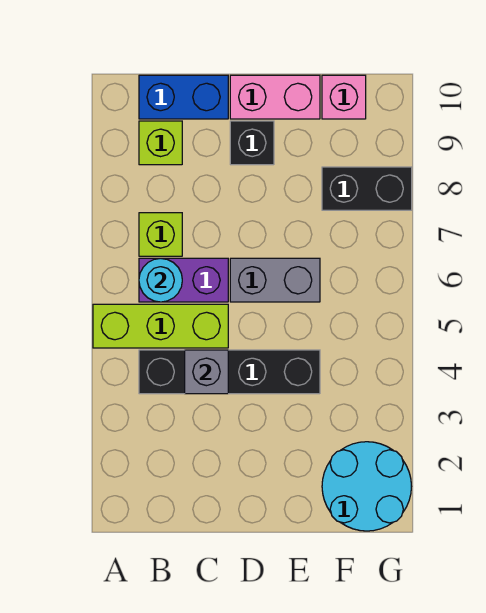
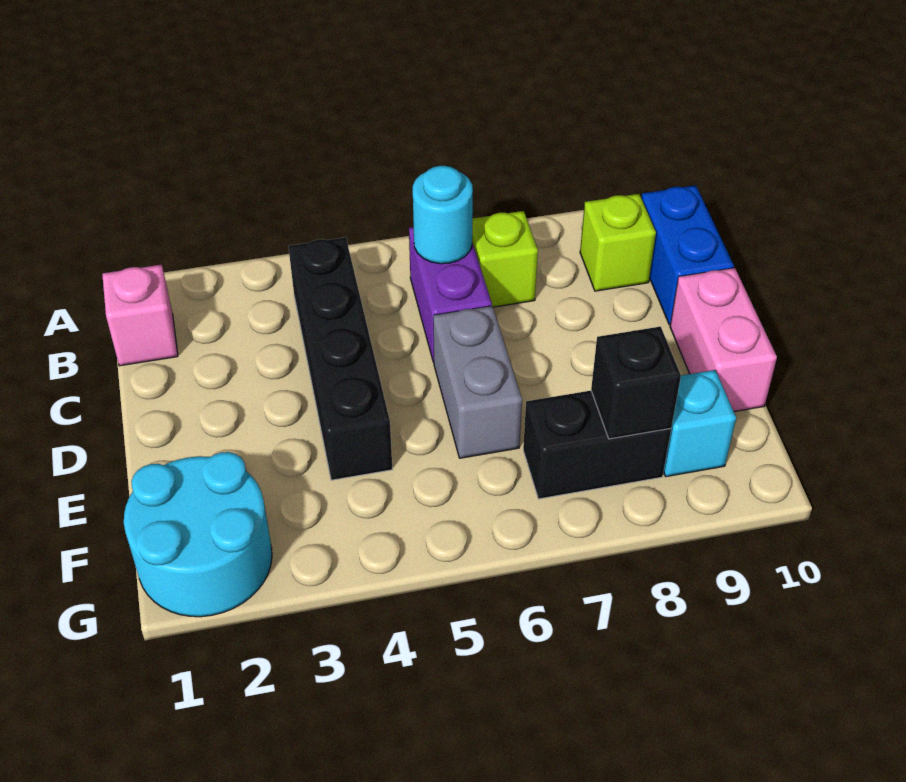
lime brick A5:C5 level 1 -> none
grey brick C4 level 2 -> none
black brick D9 level 1 -> black brick F8 level 2
black brick F8:G8 level 1 -> black brick F7:F8 level 1
none -> cyan brick F9 level 1
pink brick F10 level 1 -> pink brick B1 level 1

